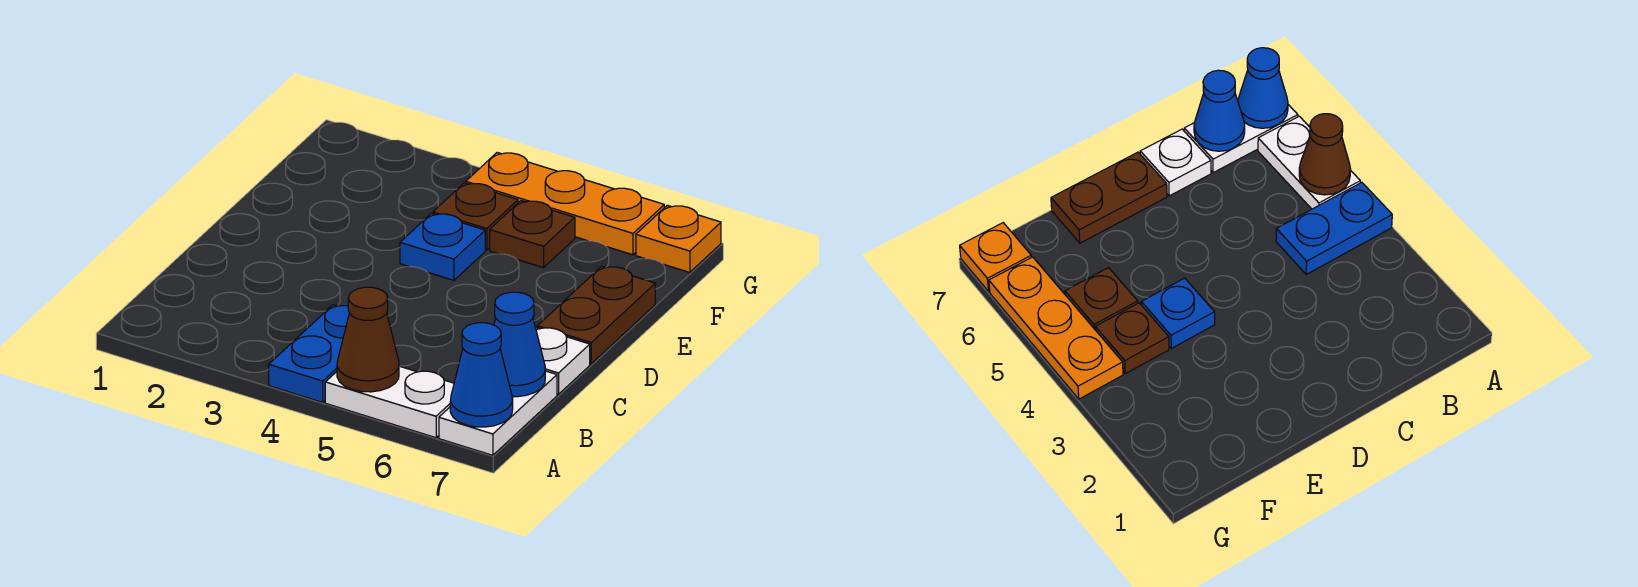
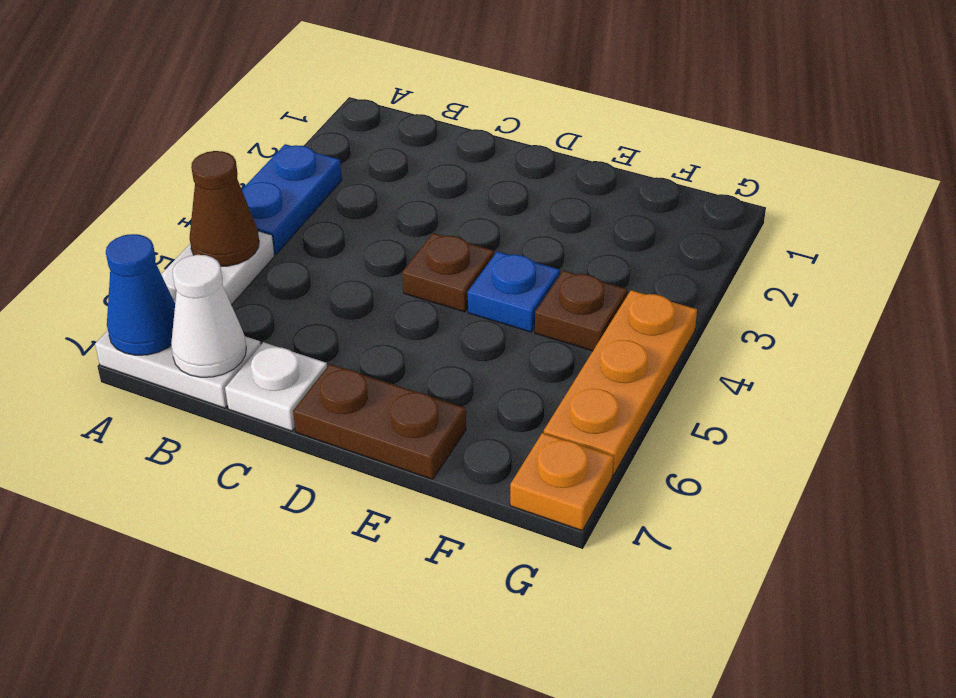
blue plate A4:B4 level 1 -> blue plate A3:A4 level 1
blue cone B7 level 2 -> white cone B7 level 2
brown plate F5 level 1 -> brown plate D4 level 1

